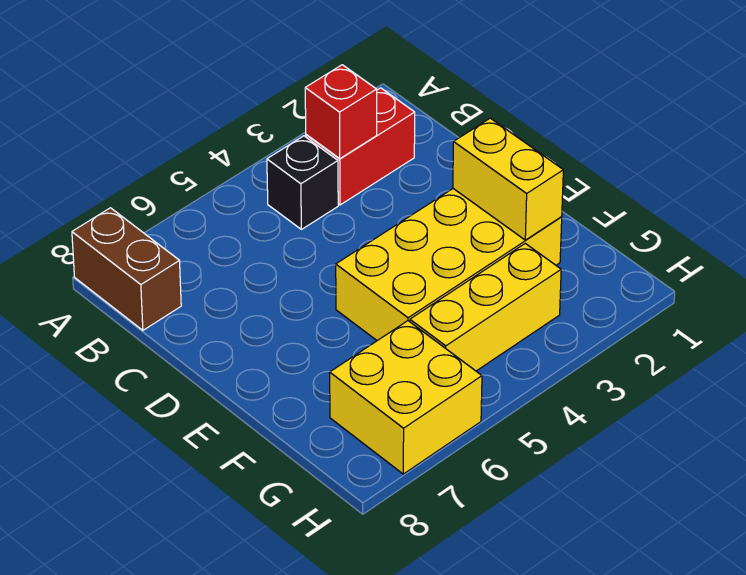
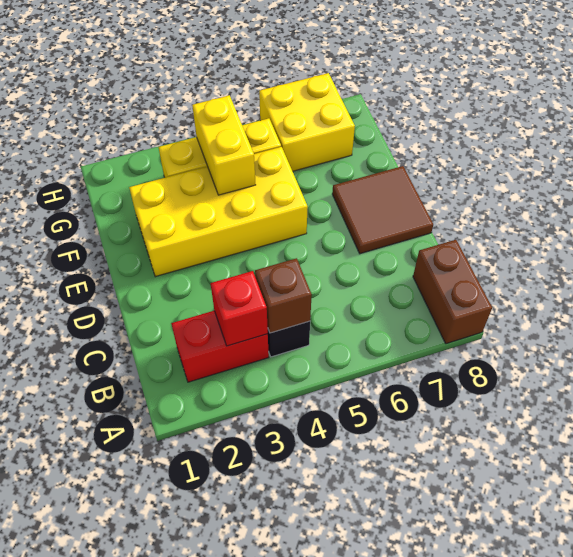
none -> brown brick B4 level 2
none -> brown tile D7:E8 level 1
yellow brick E2:F2 level 2 -> yellow brick F4:G4 level 2

